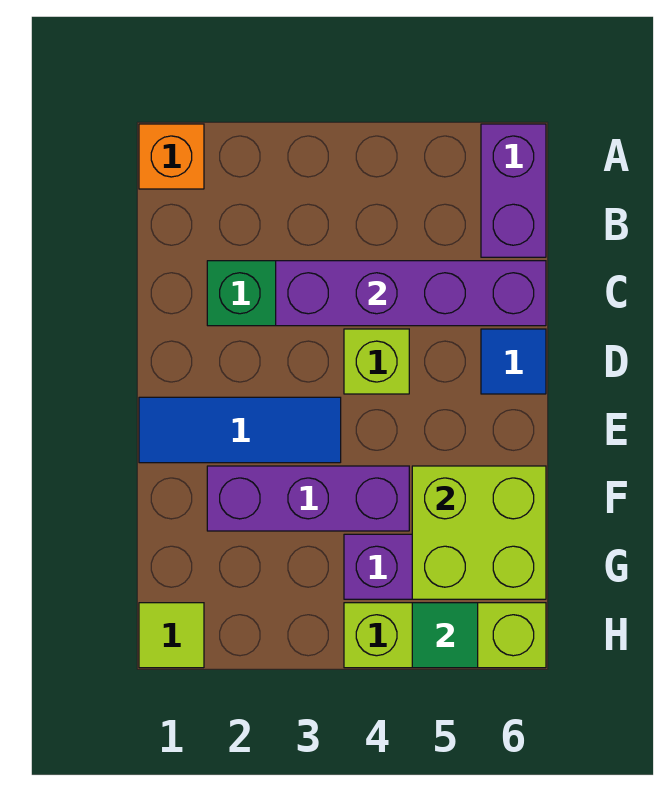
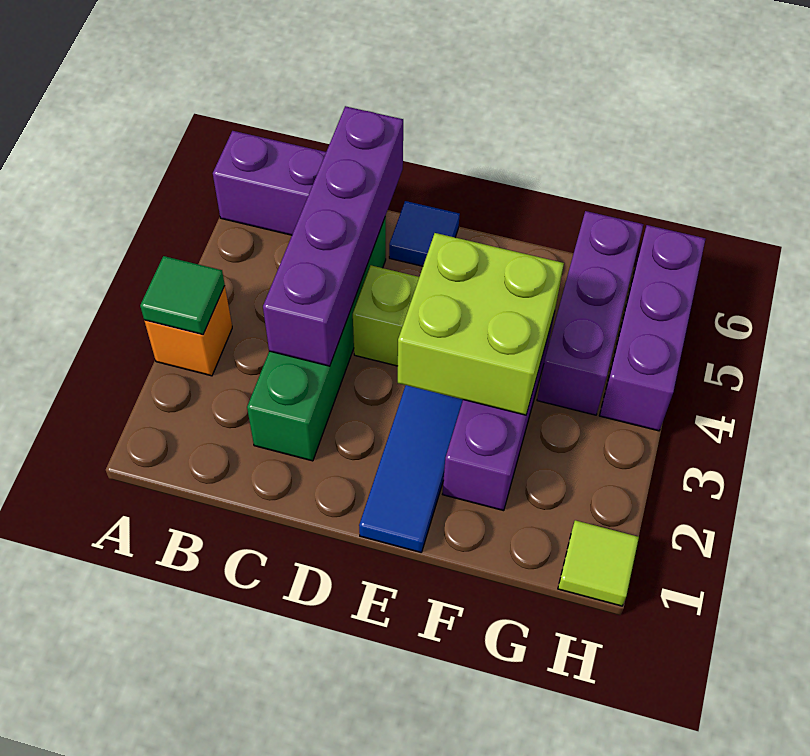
orange brick A1 level 1 -> orange brick A3 level 1
lime brick F5:G6 level 2 -> lime brick E3:F4 level 2
lime brick H4:H6 level 1 -> purple brick H4:H6 level 1
green tile H5 level 2 -> green tile A3 level 2

